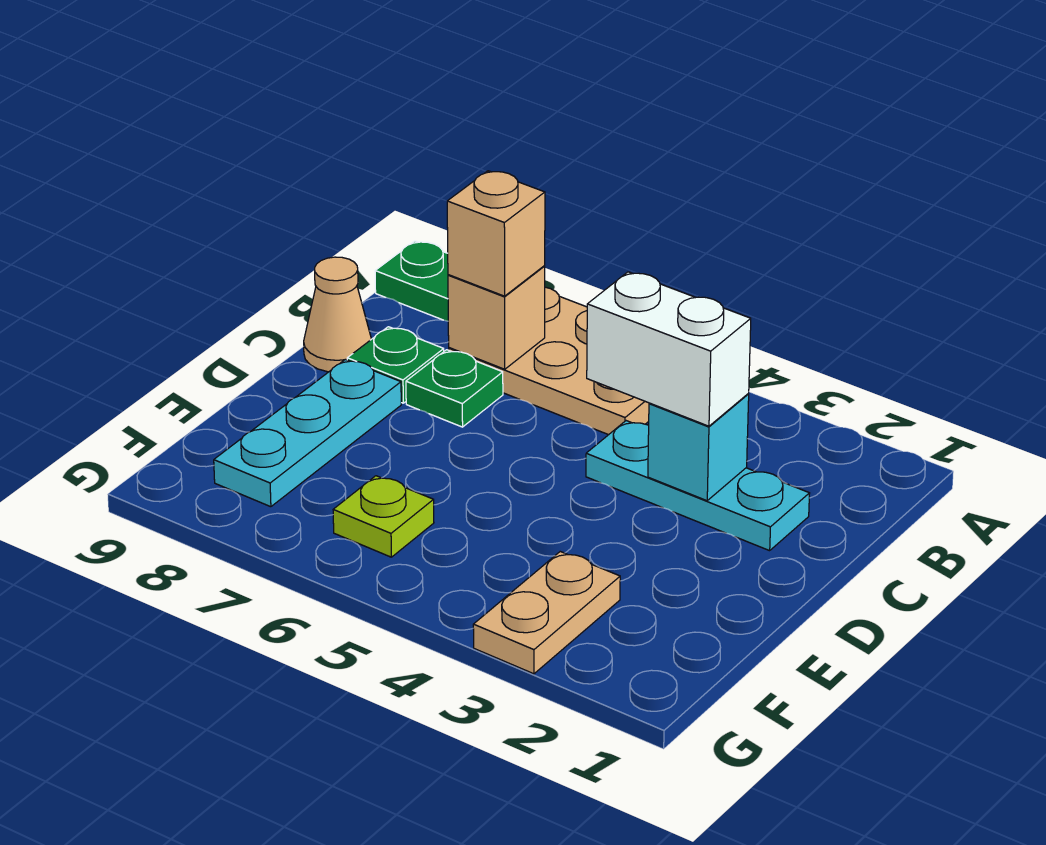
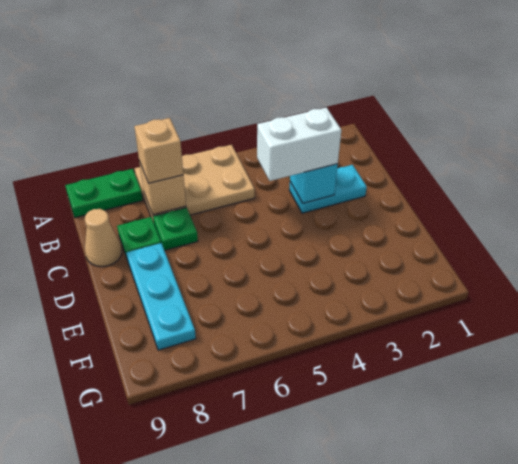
cyan plate C2:C4 level 1 -> cyan plate C2:C3 level 1
tan plate F3:G3 level 1 -> none
lime plate F6 level 1 -> none

